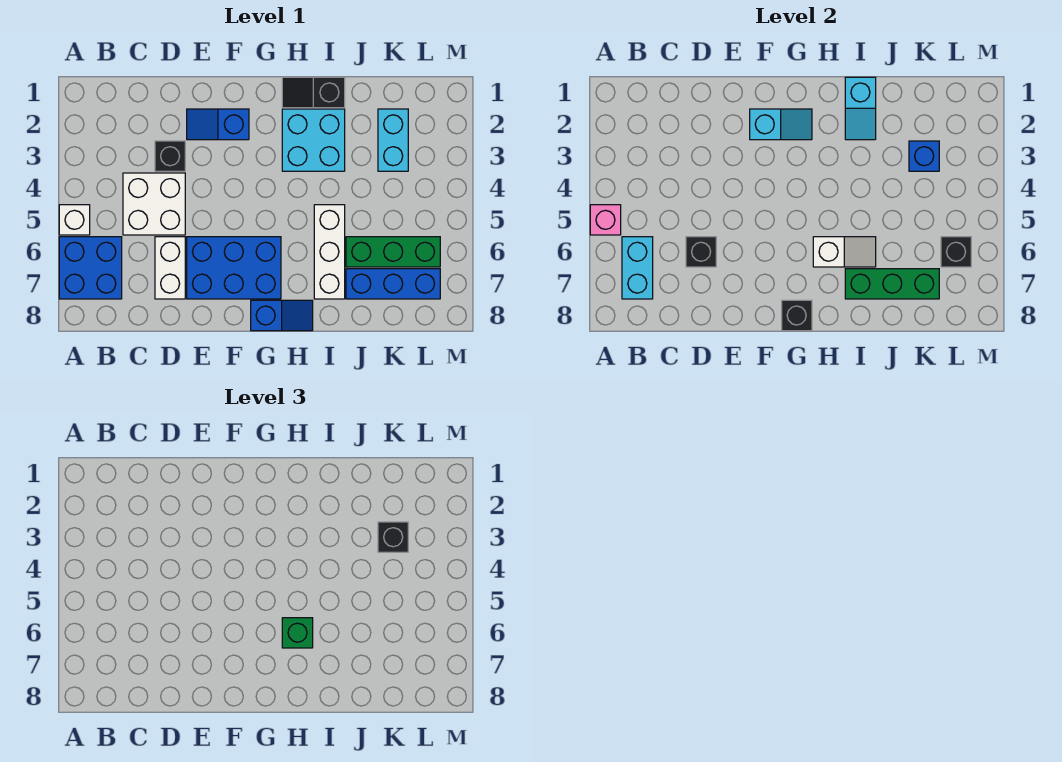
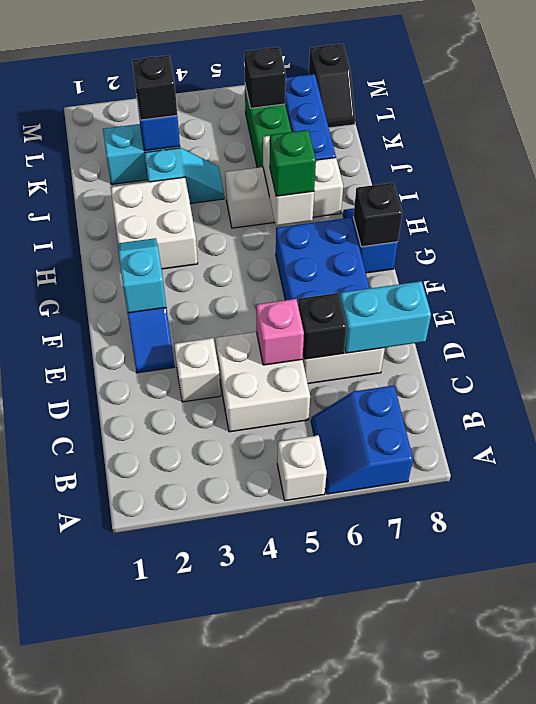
pink brick A5 level 2 -> pink brick D5 level 2
blue brick A6:B7 level 1 -> blue slope A6:B7 level 1 top 7
cyan brick B6:B7 level 2 -> cyan brick D7:D8 level 2
black brick D3 level 1 -> white brick D3 level 1
black slope H1:I1 level 1 top I -> black slope L8:M8 level 1 top M
cyan brick H2:I3 level 1 -> white brick H2:I3 level 1
white slope H6:I6 level 2 top H -> white brick H6:I6 level 2
cyan slope I1:I2 level 2 top 1 -> cyan slope J3:J4 level 1 top 3
green brick I7:K7 level 2 -> none

